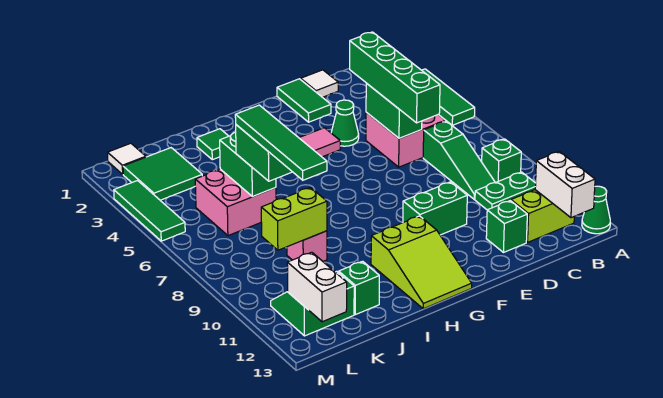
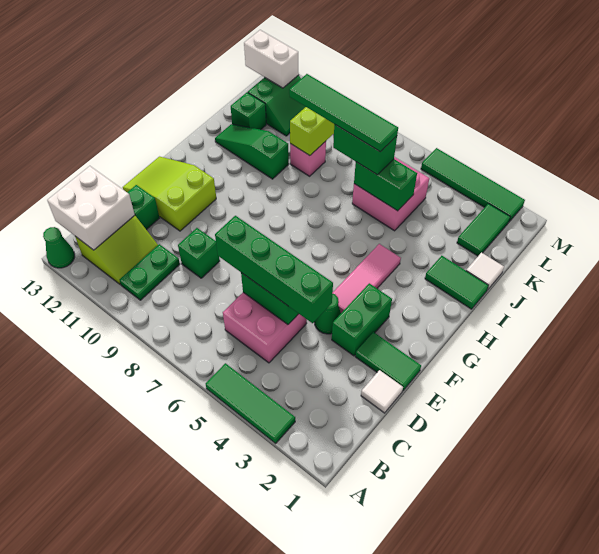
green brick B9 level 1 -> green brick D9 level 1
white brick B12:B13 level 2 -> white brick B12:C13 level 2
green slope C7:C9 level 1 top 7 -> green slope I10:I12 level 1 top 10
green brick E10:F10 level 1 -> green brick E3:F3 level 1
lime slope G11:H13 level 1 top 11 -> lime slope E11:F13 level 1 top 11
green tile I2 level 1 -> green tile I1:I2 level 1
green tile K2:L3 level 1 -> green tile K2:L2 level 1
white tile L1 level 1 -> white tile J1 level 1
green tile M3:M5 level 1 -> green tile M2:M5 level 1

